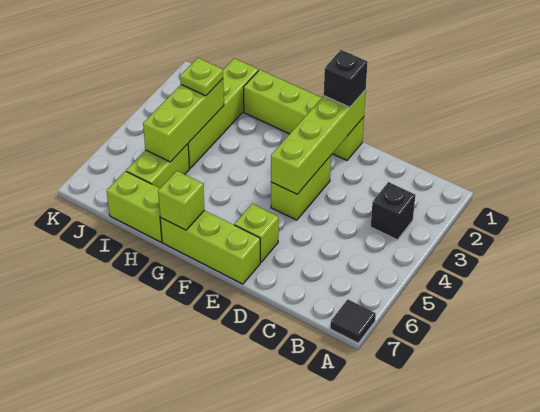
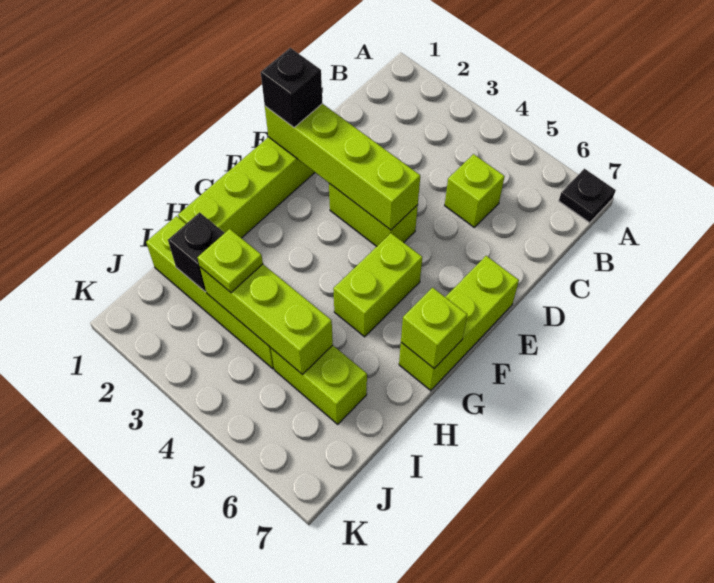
black tile A7 level 1 -> black plate A7 level 1
black brick B3 level 1 -> black brick I2 level 2
lime brick E6 level 1 -> lime brick C5 level 1
lime brick H7:I7 level 1 -> lime brick F5:G5 level 1

